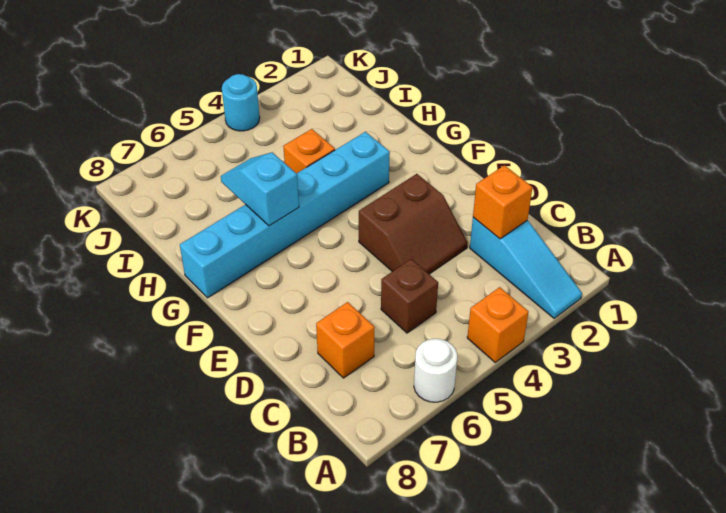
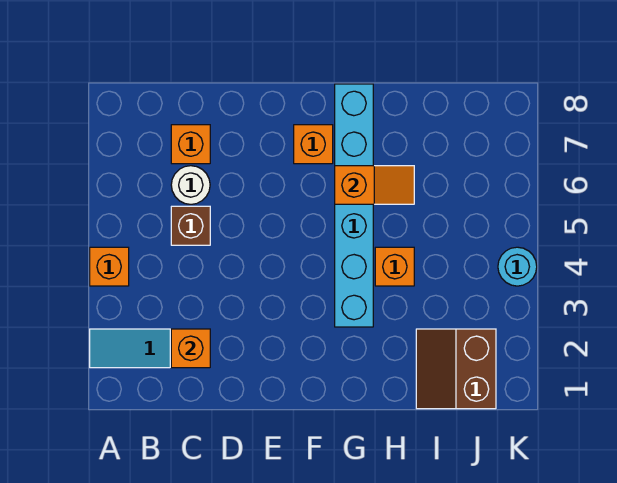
white round brick A6 level 1 -> white round brick C6 level 1
brown slope D3:E4 level 1 top E -> brown slope I1:J2 level 1 top J
none -> orange brick F7 level 1
cyan slope G6:H6 level 2 top G -> orange slope G6:H6 level 2 top G

